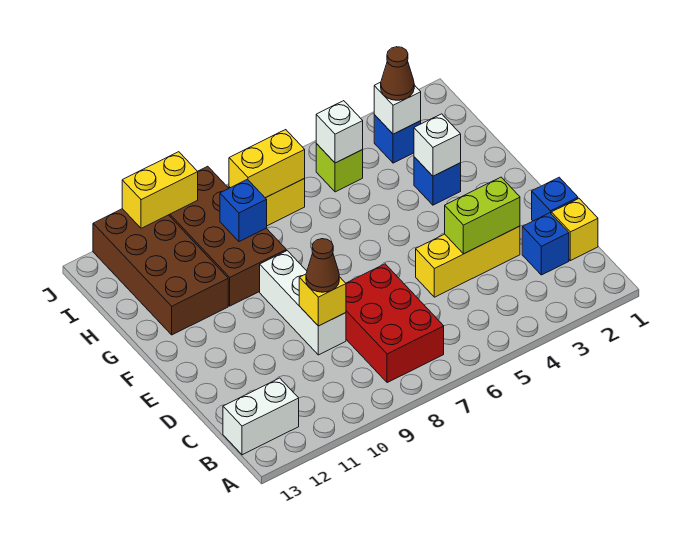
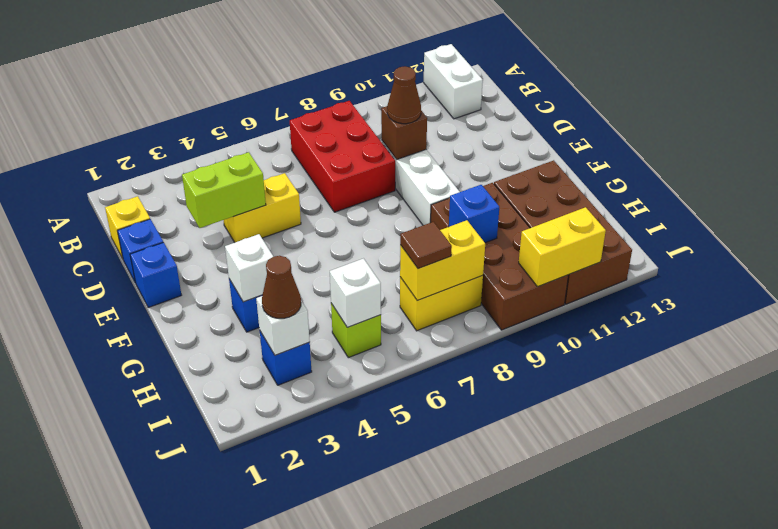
white brick B12:B13 level 1 -> white brick A12:B12 level 1
blue brick C2 level 1 -> blue brick E1 level 1
yellow brick D3:D5 level 1 -> yellow brick D4:D5 level 1
yellow brick D9 level 2 -> brown brick D9 level 2
none -> brown tile I7 level 3

